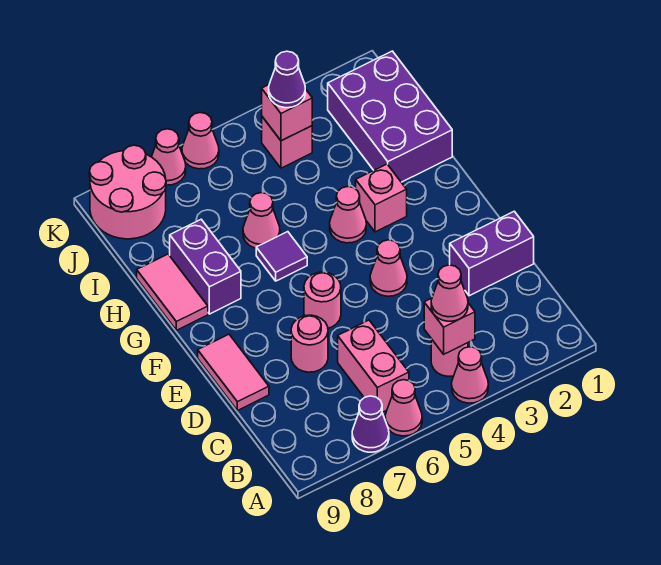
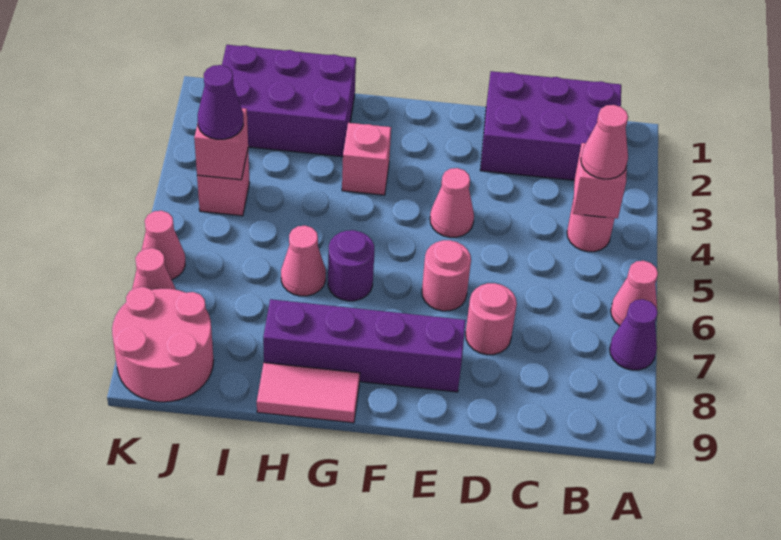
pink cone A4 level 1 -> none
pink brick B6:C6 level 1 -> none
purple brick D1:D2 level 1 -> purple brick B1:D2 level 1
pink tile D9:E9 level 1 -> none
pink cone G4 level 1 -> none
purple tile G6 level 1 -> purple round brick G6 level 1
purple brick G8:H8 level 1 -> purple brick E8:H8 level 1

